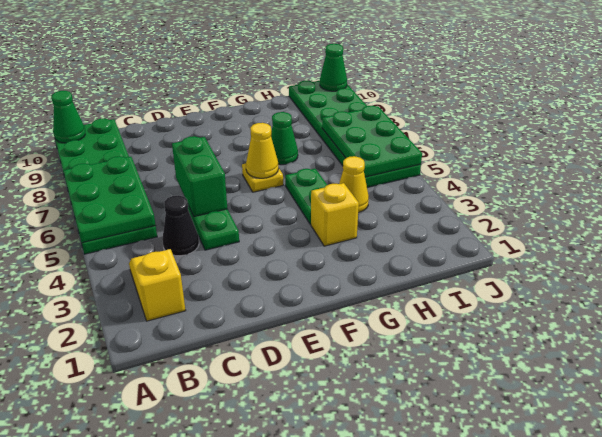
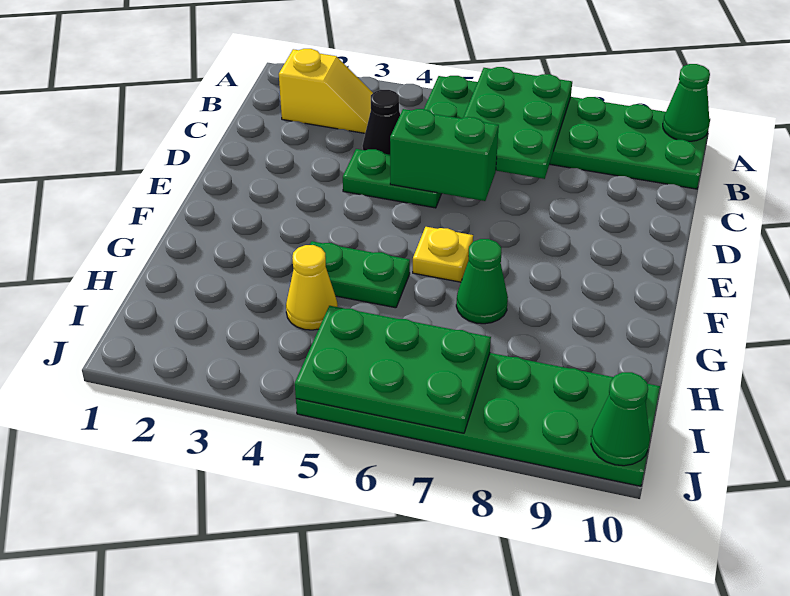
green plate A5:B7 level 2 -> green plate A6:C7 level 2
yellow cone F6 level 2 -> none
yellow brick G3 level 1 -> none

